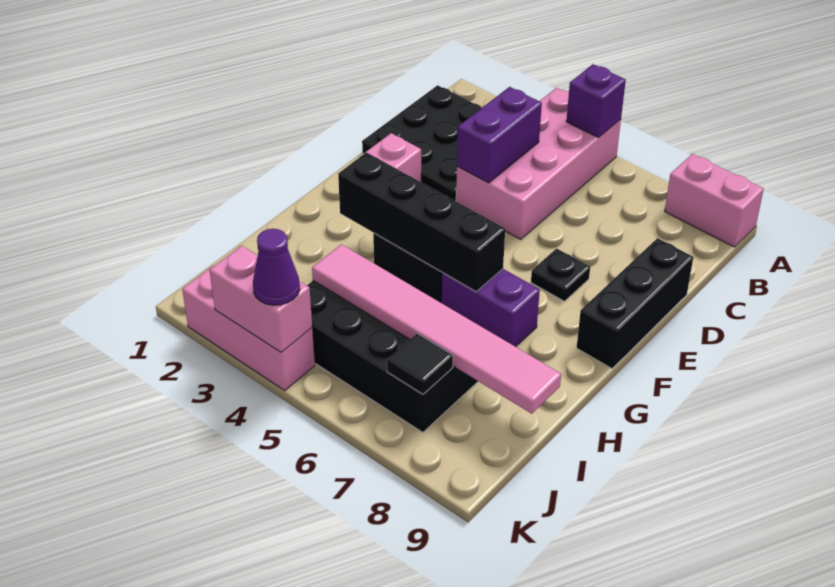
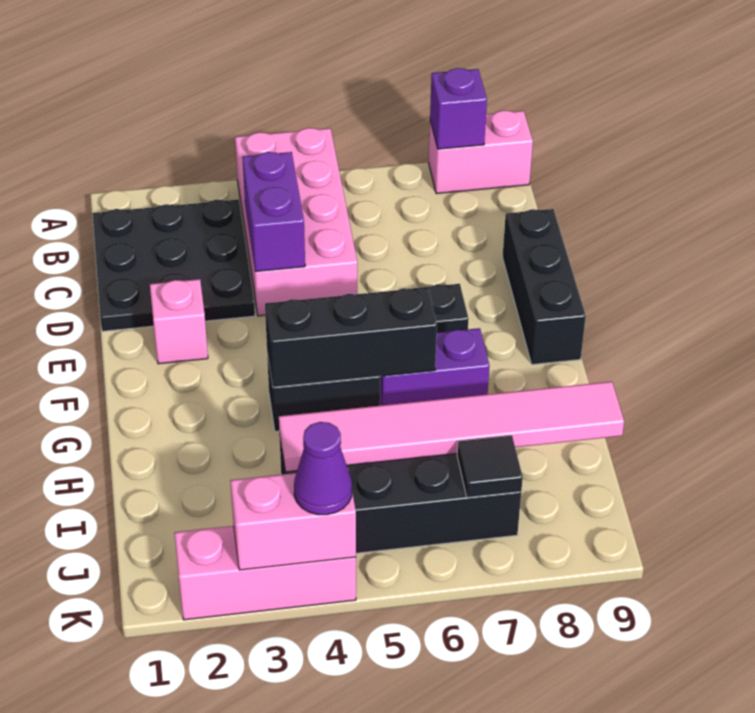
purple brick A5 level 2 -> purple brick A8 level 2
black brick G3:G6 level 2 -> black brick G4:G6 level 2

